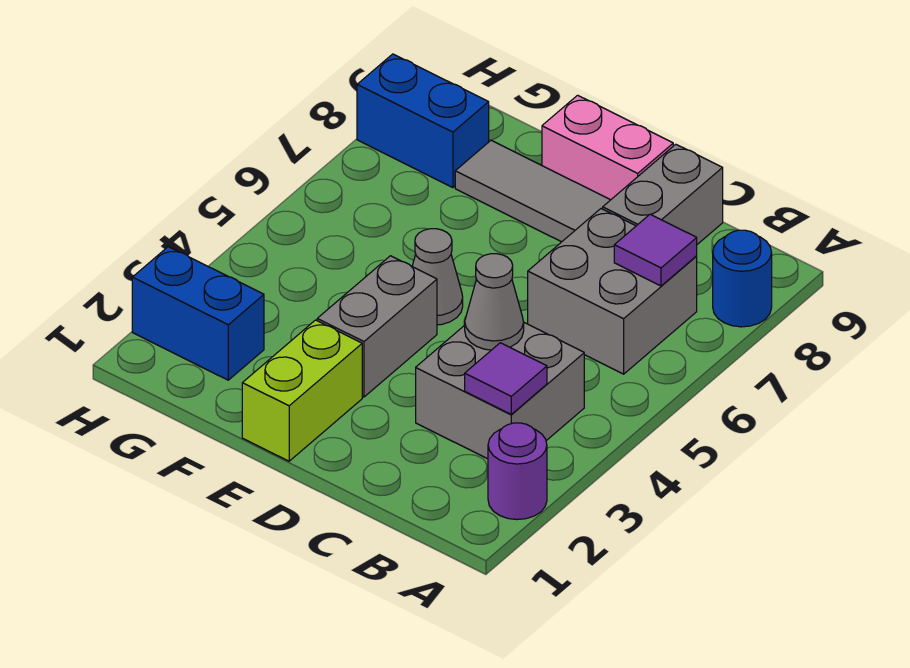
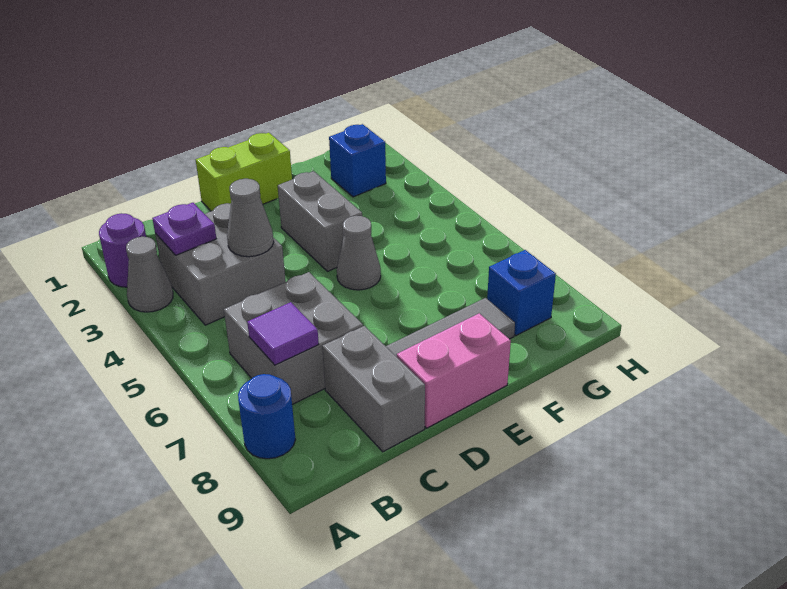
none -> grey cone A3 level 1
purple tile B3 level 2 -> purple plate B3 level 2
lime brick E1:E2 level 1 -> lime brick D1:E1 level 1
blue brick G2:H2 level 1 -> blue brick G2 level 1
blue brick G8:H8 level 1 -> blue brick G8 level 1

